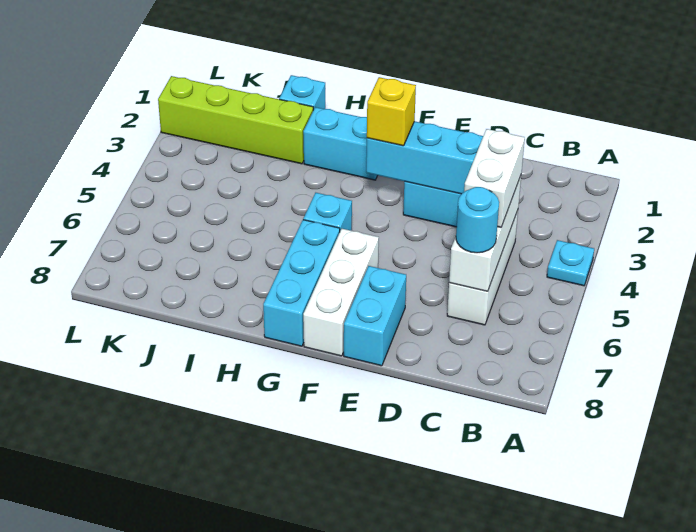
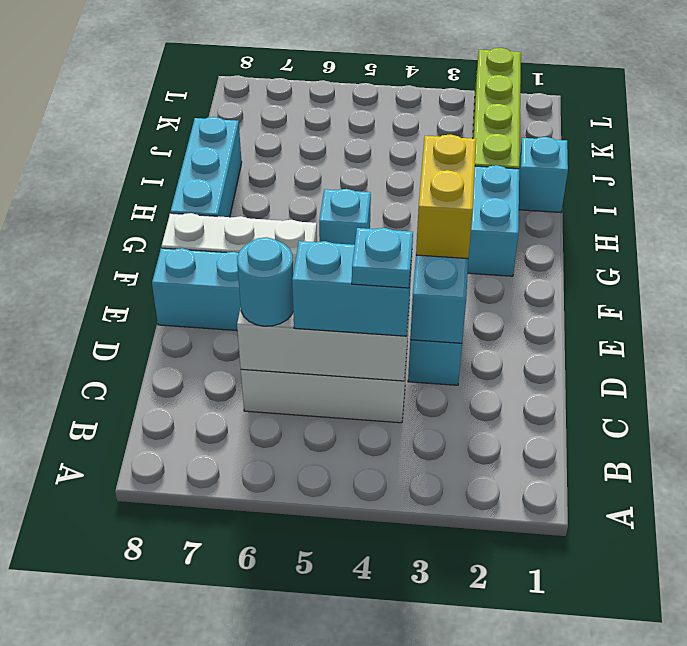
cyan plate A4 level 1 -> cyan plate C4 level 4
white brick C4:C5 level 3 -> cyan brick C4:C5 level 3
yellow brick F3 level 3 -> yellow brick E3:F3 level 3
cyan brick G6:G8 level 1 -> cyan brick G8:I8 level 1

